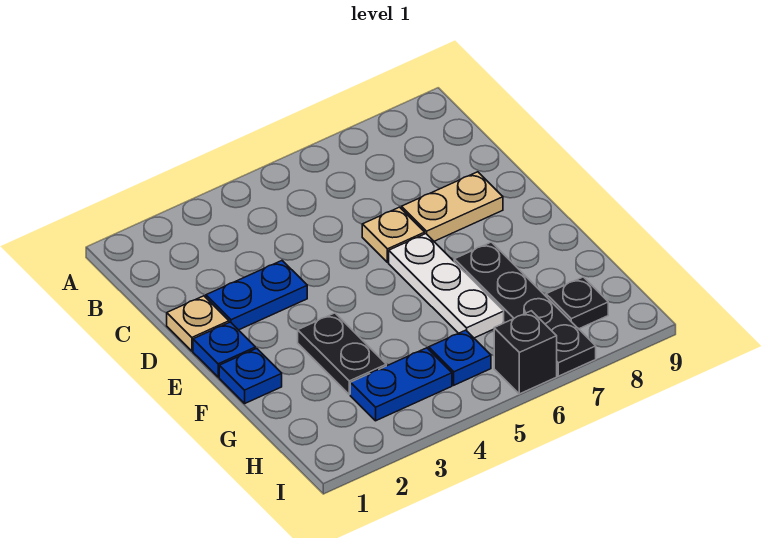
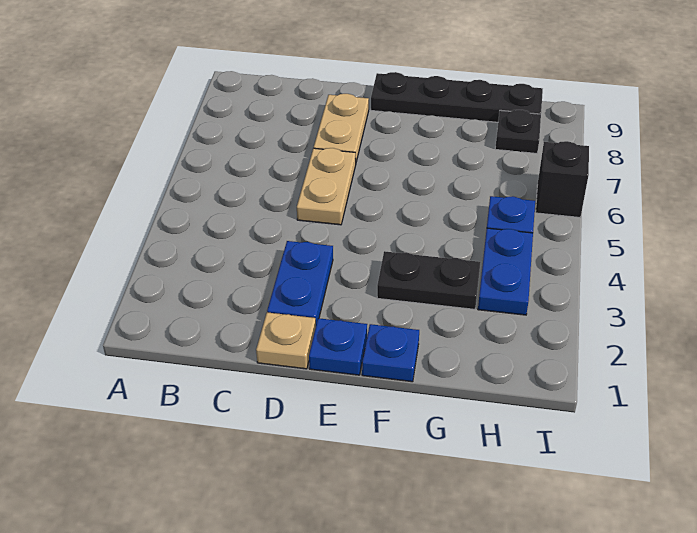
tan plate D6 level 1 -> tan plate D5:D6 level 1
white plate E6:G6 level 1 -> none
black plate F7:I7 level 1 -> black plate E9:H9 level 1

